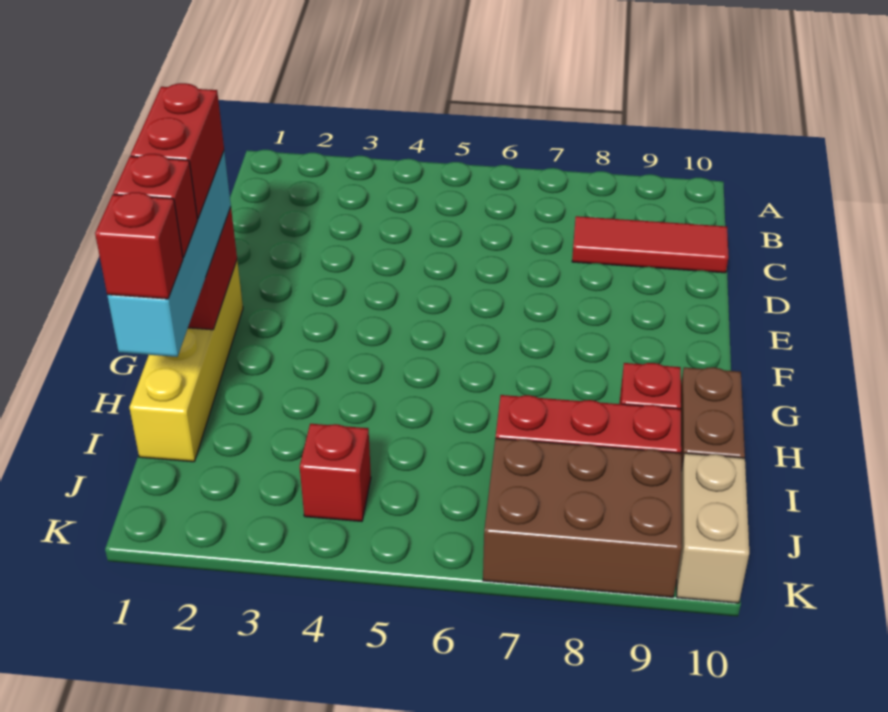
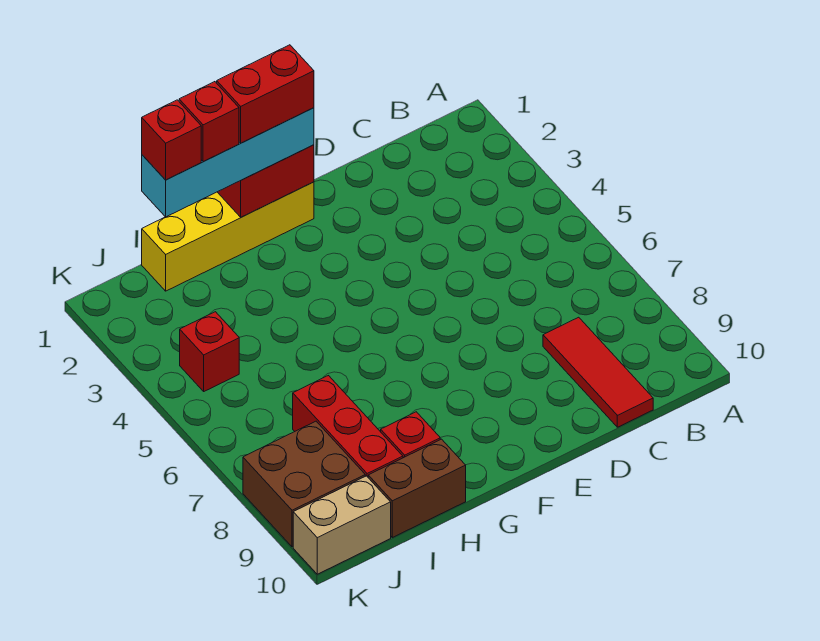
brown brick J7:K9 level 1 -> brown brick J8:K9 level 1

